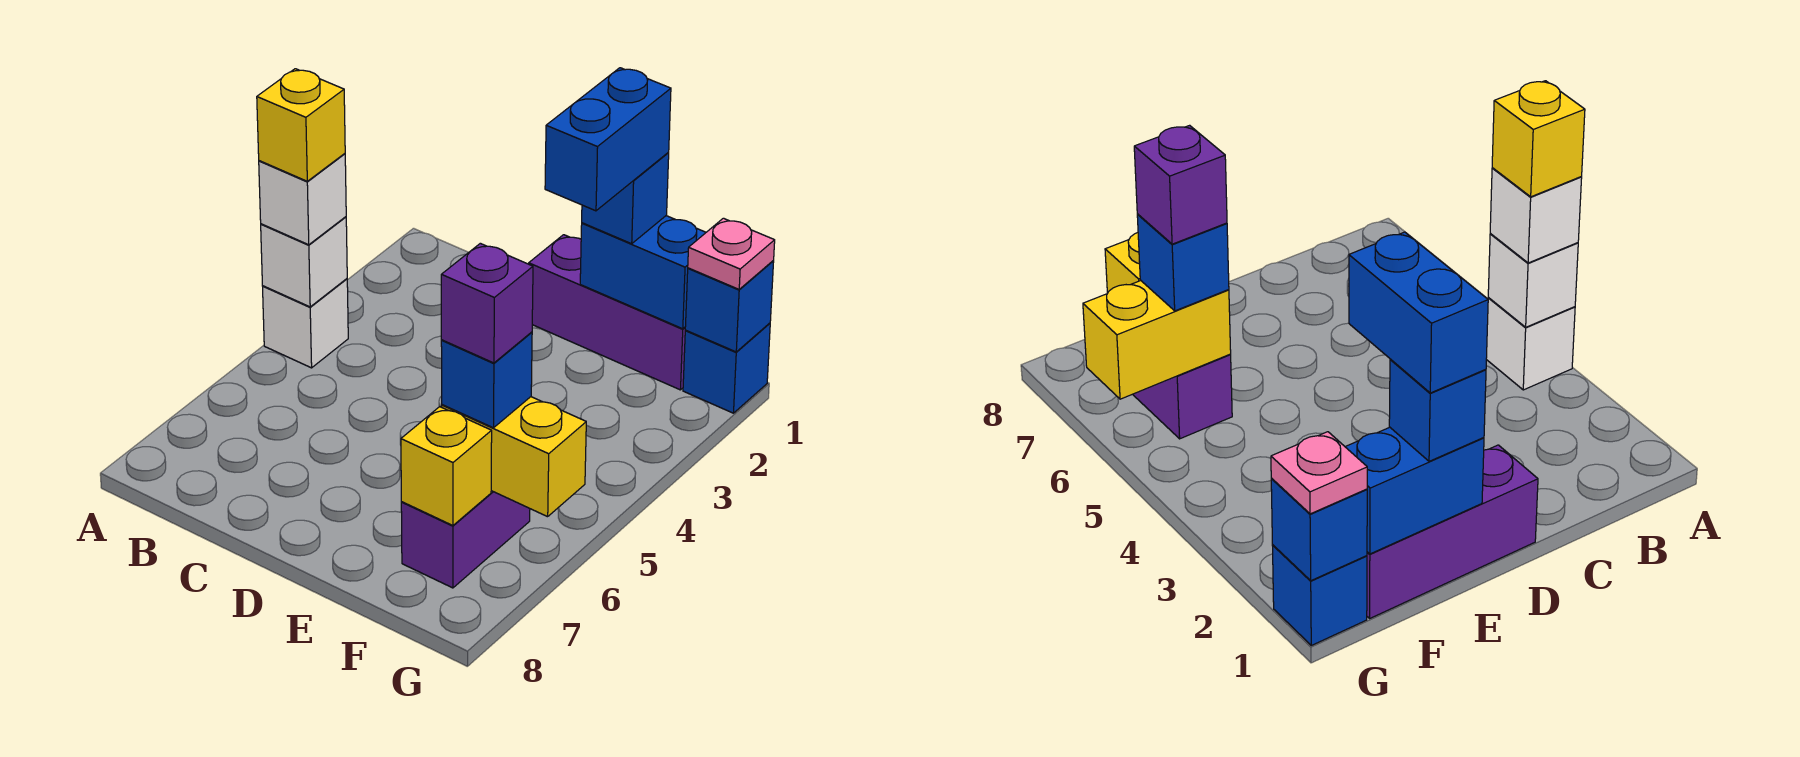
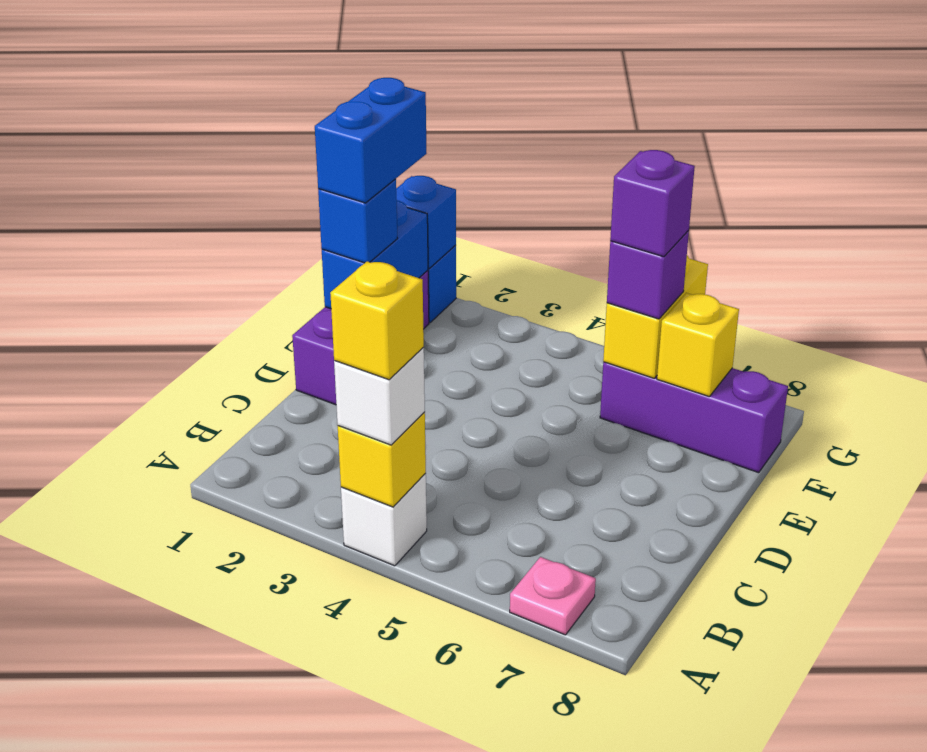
white brick A4 level 2 -> yellow brick A4 level 2
blue brick E1:E2 level 4 -> blue brick E1:F1 level 4
purple brick F6:F7 level 1 -> purple brick F6:F8 level 1
blue brick F6 level 3 -> purple brick F6 level 3
pink plate G1 level 3 -> pink plate A7 level 1

